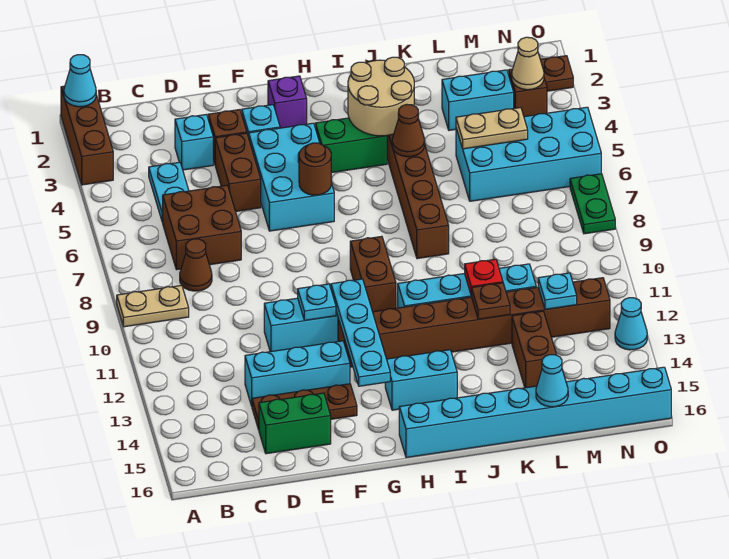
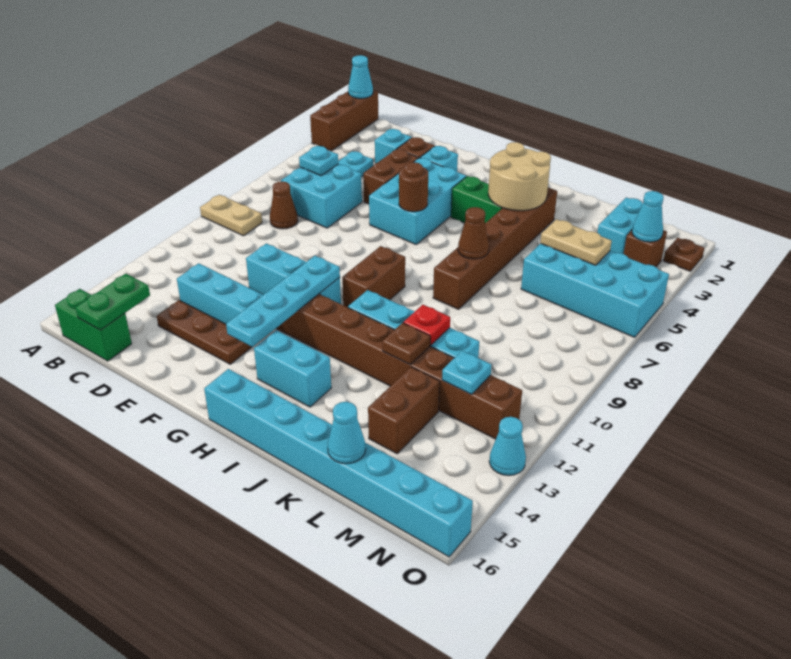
brown brick C6:D7 level 1 -> cyan brick C6:D7 level 1
green brick D15:E15 level 1 -> green brick B16:C16 level 1
cyan plate F11 level 2 -> cyan plate C6 level 2
purple brick G2 level 1 -> none
brown cone J5 level 2 -> brown cone J7 level 2
cyan brick L3:M3 level 1 -> cyan brick M2:M3 level 1
tan cone N3 level 2 -> cyan cone N3 level 2
green plate O7:O8 level 1 -> green plate C15:C16 level 2

